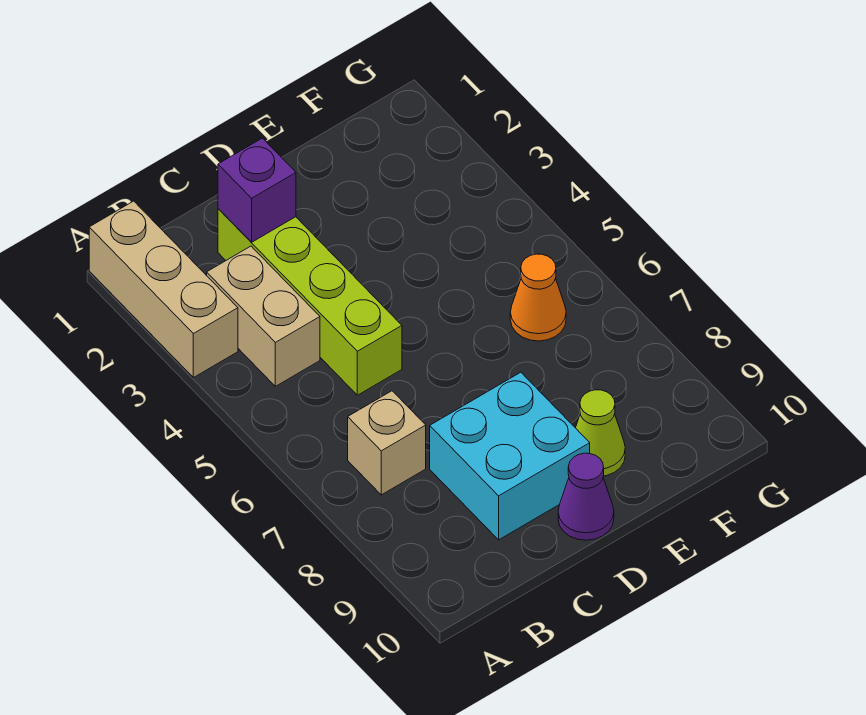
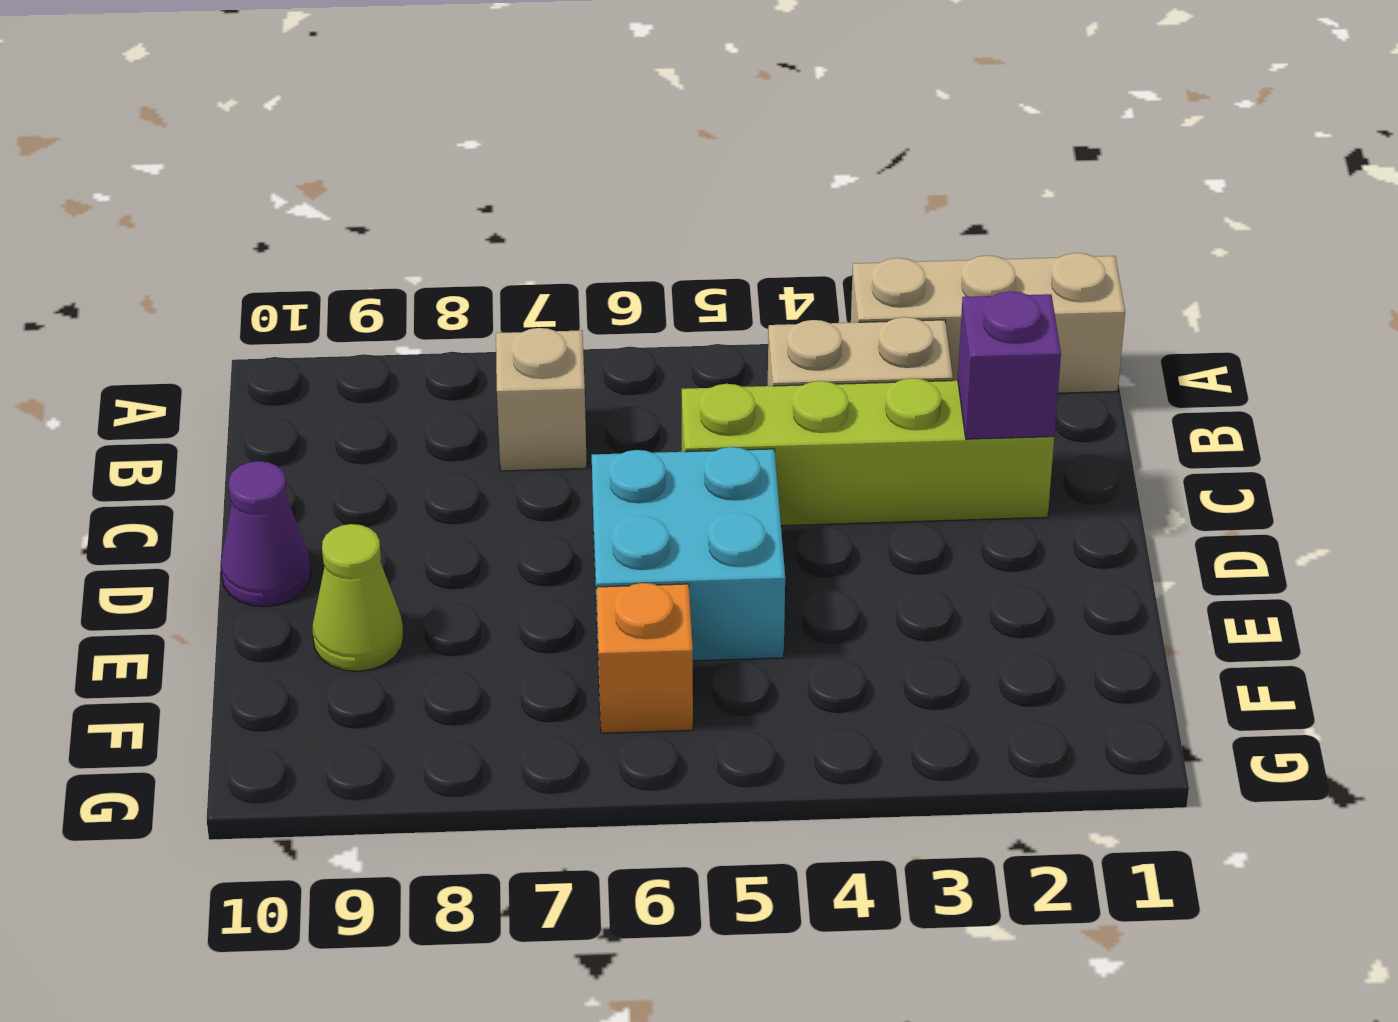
cyan brick C8:D9 level 1 -> cyan brick D5:E6 level 1
orange cone F6 level 1 -> orange brick F6 level 1

